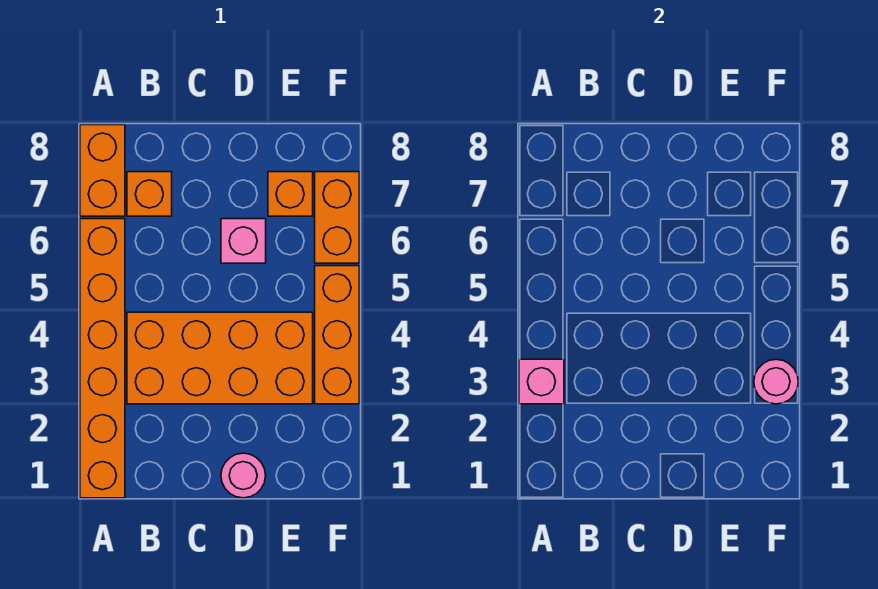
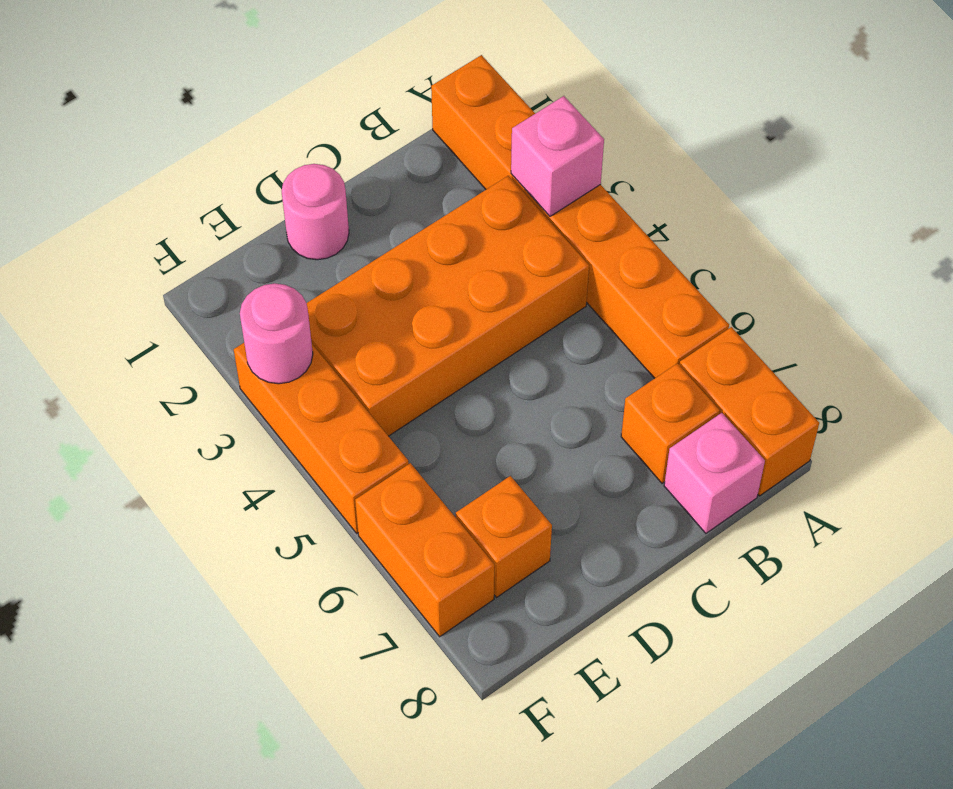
pink brick D6 level 1 -> pink brick B8 level 1

